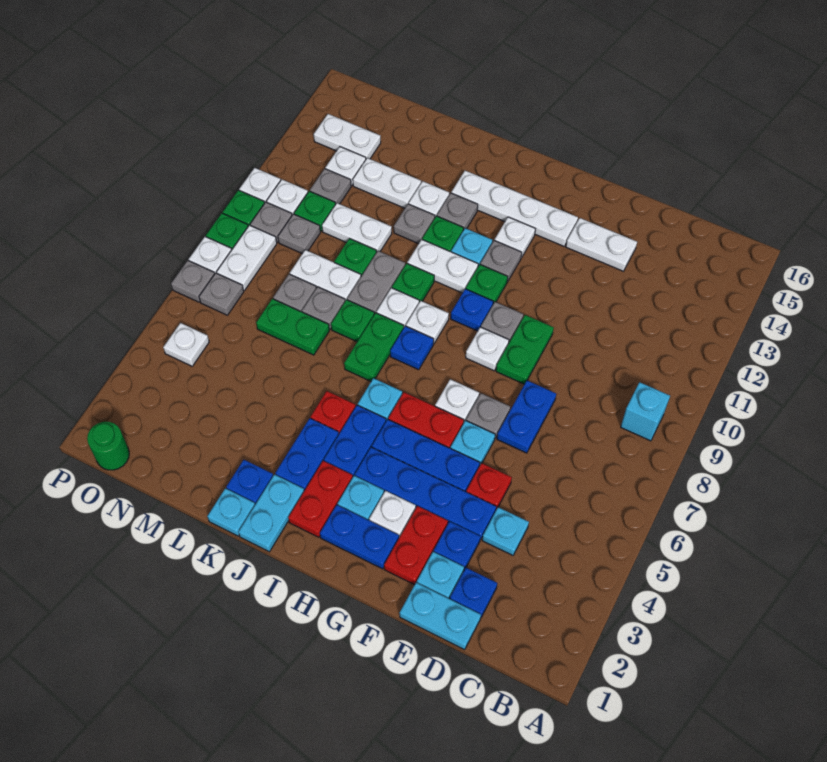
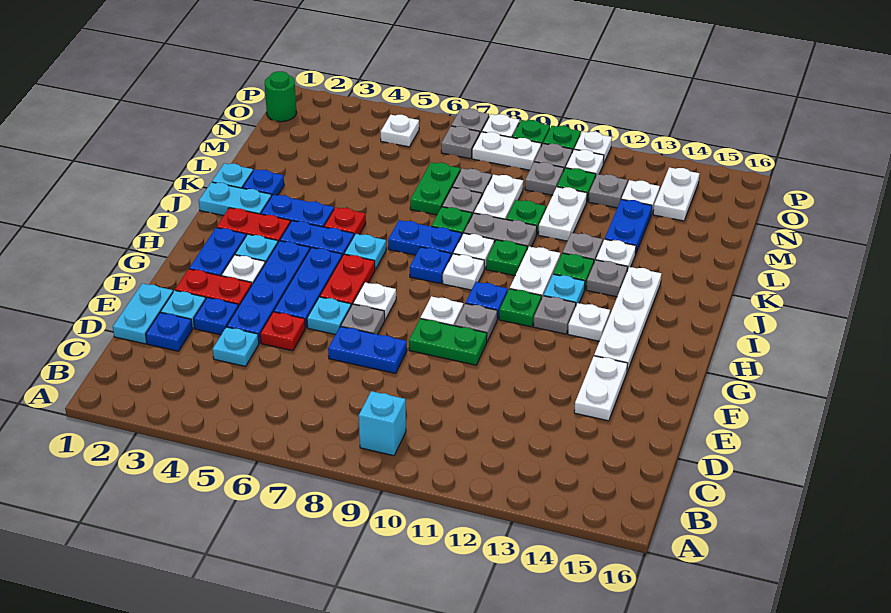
green plate J7:J8 level 1 -> blue plate J7:J8 level 1
white plate L13:M13 level 1 -> blue plate L13:M13 level 1

